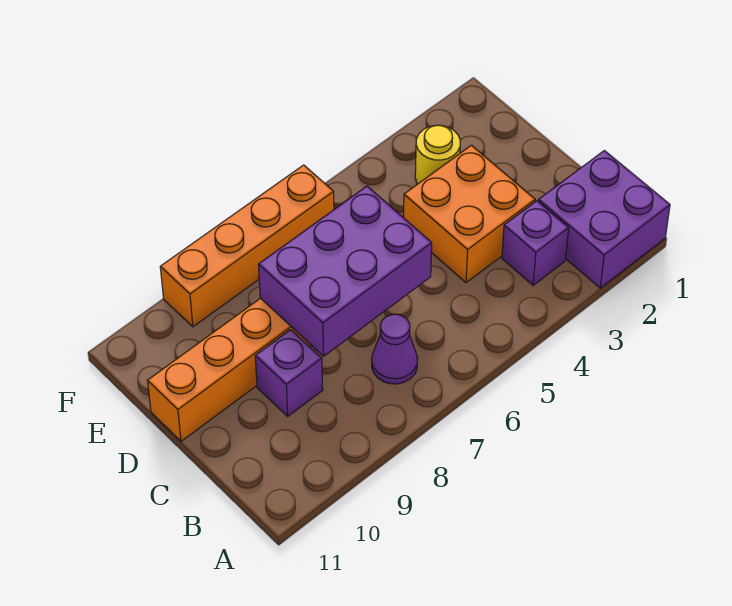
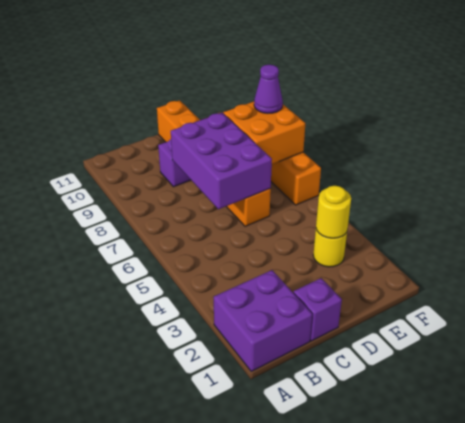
purple brick B3 level 1 -> purple brick C1 level 1
purple cone B7 level 1 -> purple cone F8 level 3
orange brick C3:D4 level 1 -> orange brick E7:F8 level 2
none -> yellow round brick E3 level 2

